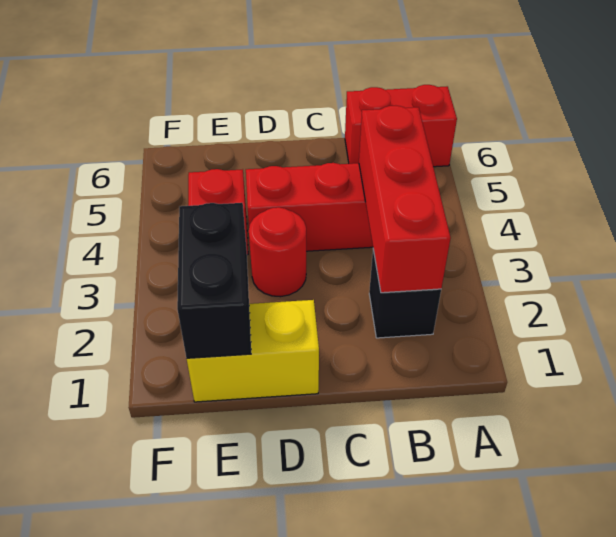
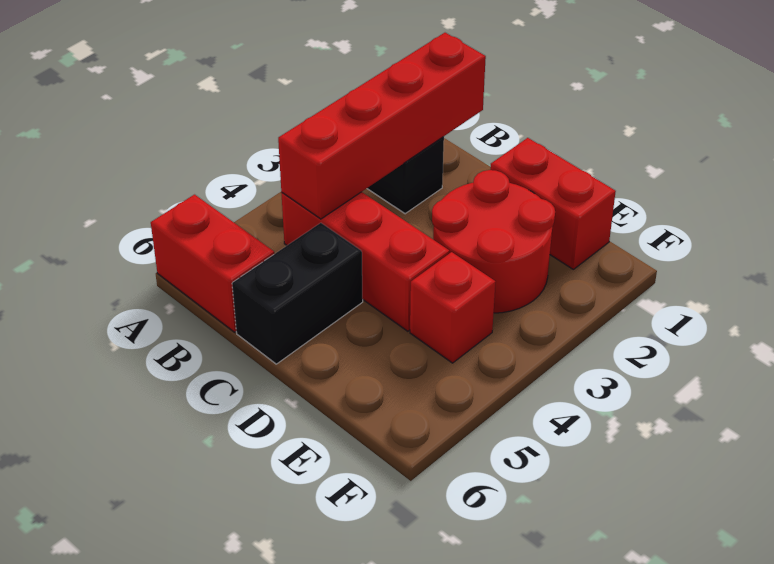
red brick B2:B4 level 2 -> red brick B1:B4 level 2
yellow brick D1:E1 level 1 -> red brick D1:E1 level 1
red round brick D3 level 1 -> red round brick D2:E3 level 1
black brick E1:E2 level 2 -> black brick C5:C6 level 1

